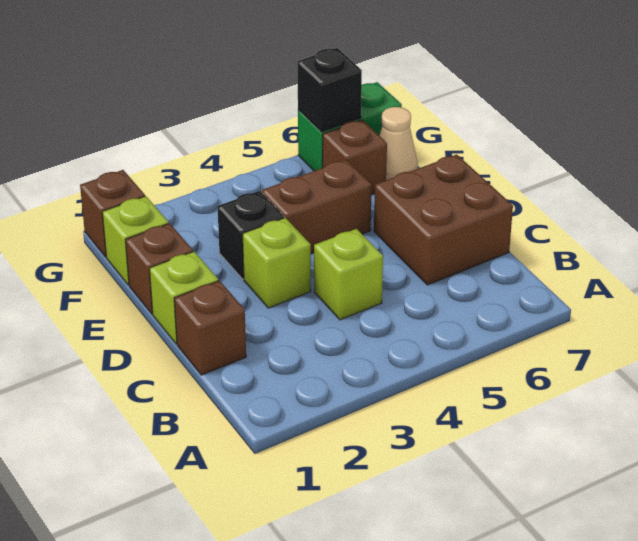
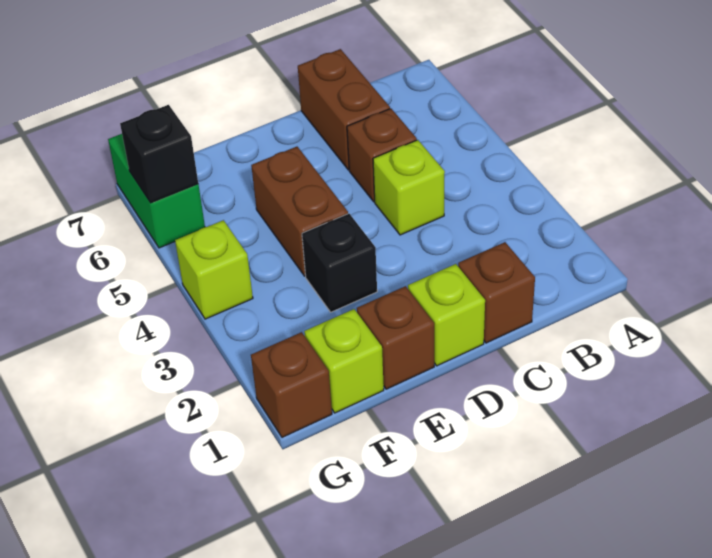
brown brick C6:D7 level 1 -> brown brick C6:C7 level 1
lime brick D3 level 1 -> lime brick G4 level 1
brown brick F6 level 1 -> brown brick C5 level 1
tan cone F7 level 1 -> none

